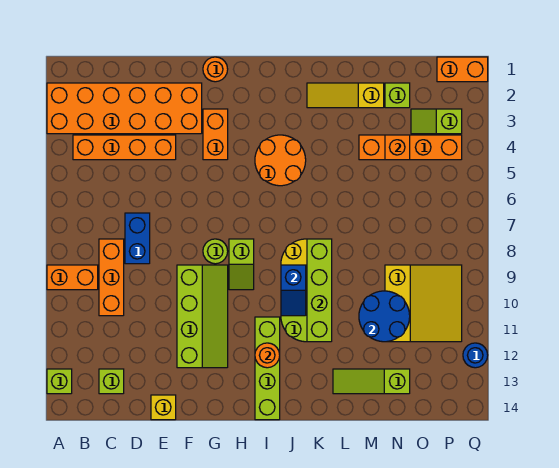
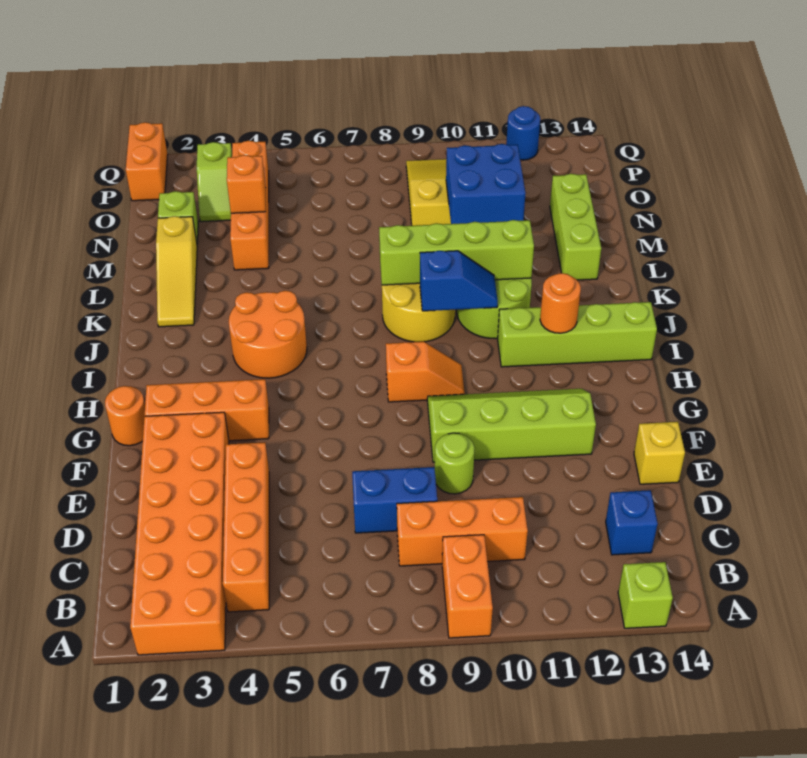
lime brick C13 level 1 -> blue brick C13 level 1
orange brick G3:G4 level 1 -> orange brick G2:G4 level 1
lime round brick G8 level 1 -> lime round brick E9 level 1
lime slope H8:H9 level 1 top 8 -> orange slope H8:H9 level 1 top 8
lime slope L13:N13 level 1 top N -> lime brick L13:N13 level 1
blue round brick M10:N11 level 2 -> blue brick M10:N11 level 2

